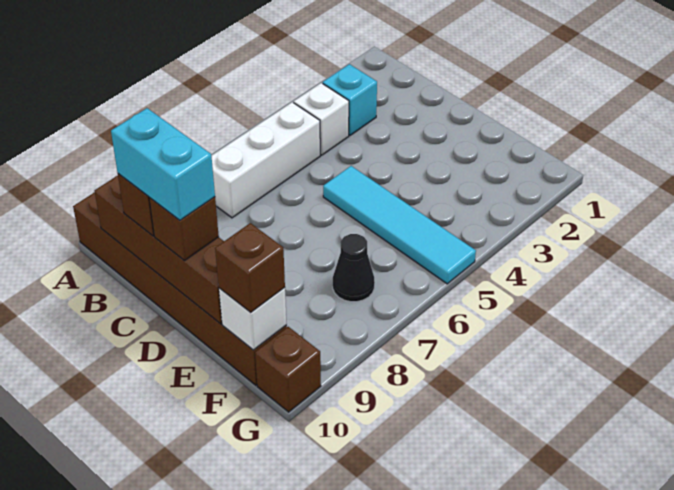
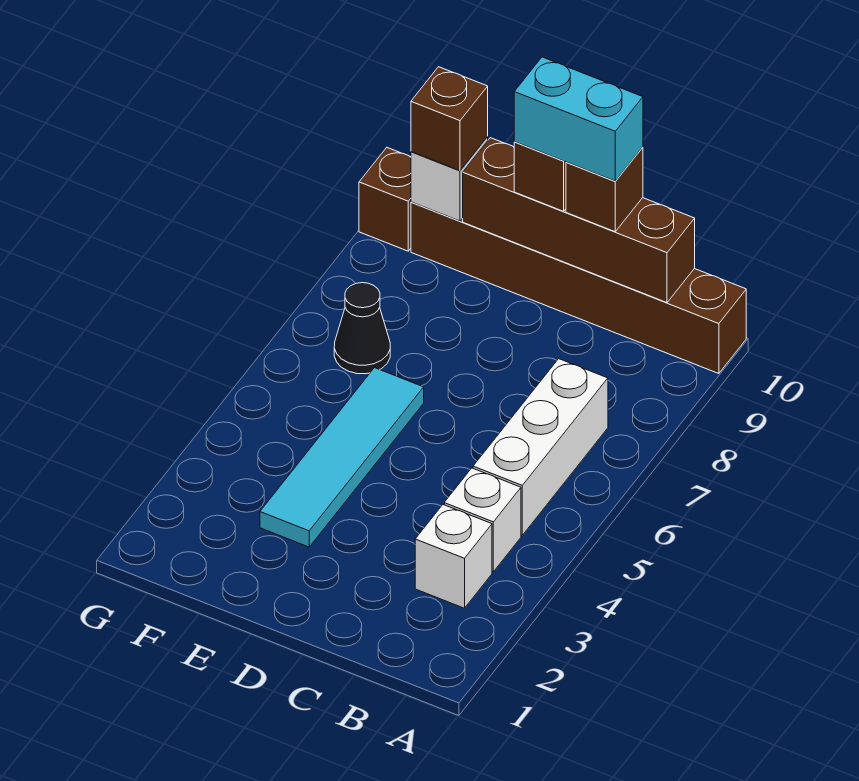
cyan brick B3 level 1 -> white brick B3 level 1
cyan tile D5:G5 level 1 -> cyan tile E3:E6 level 1

